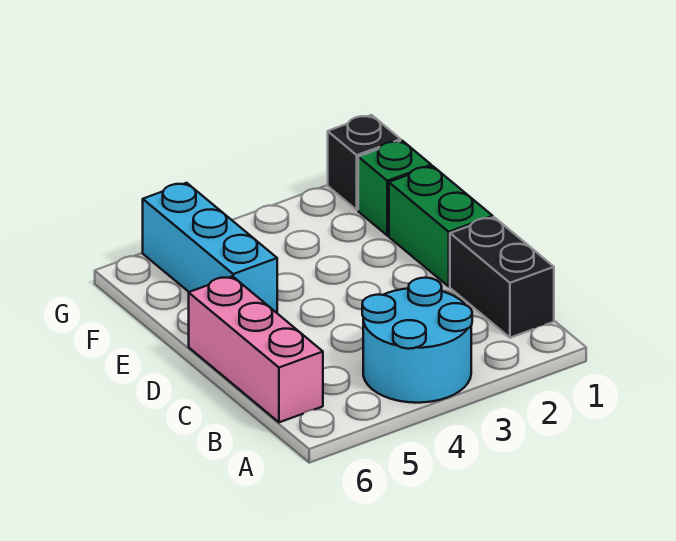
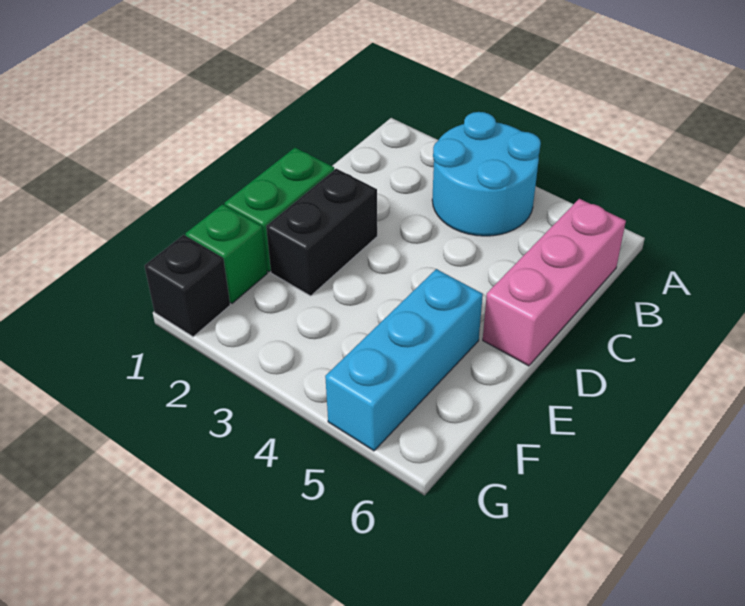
black brick B1:C1 level 1 -> black brick D2:E2 level 1

